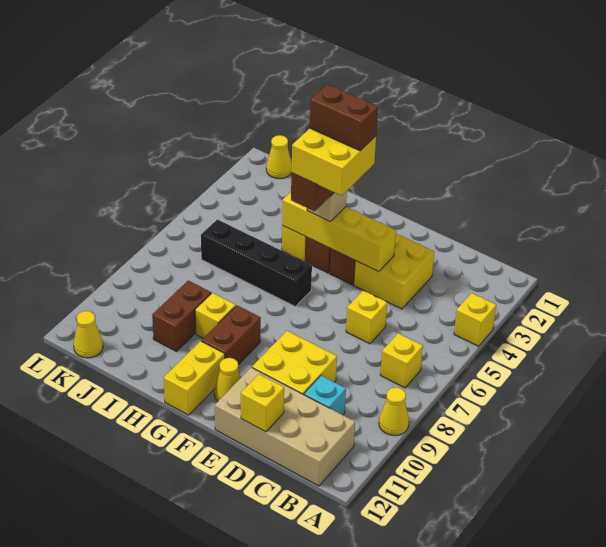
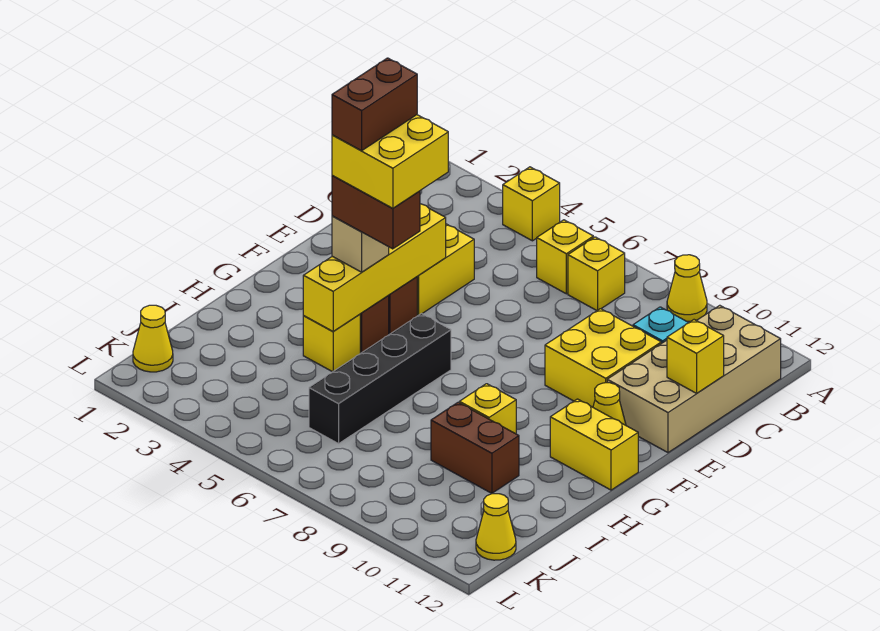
yellow brick D6 level 1 -> yellow brick B6 level 1
brown brick G9:G10 level 1 -> none

